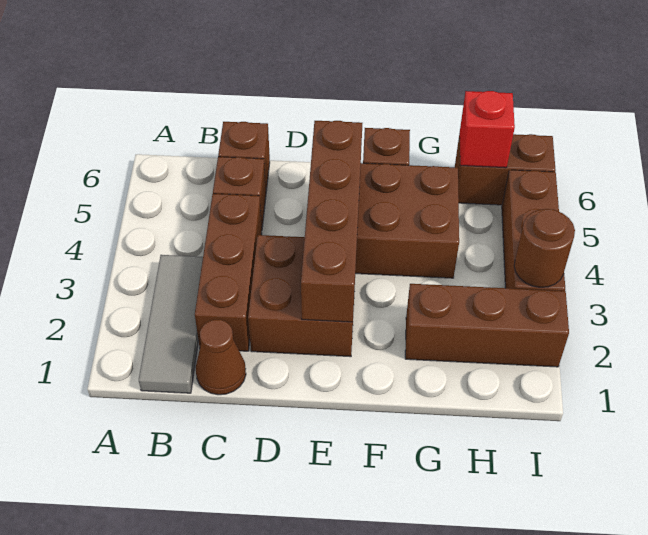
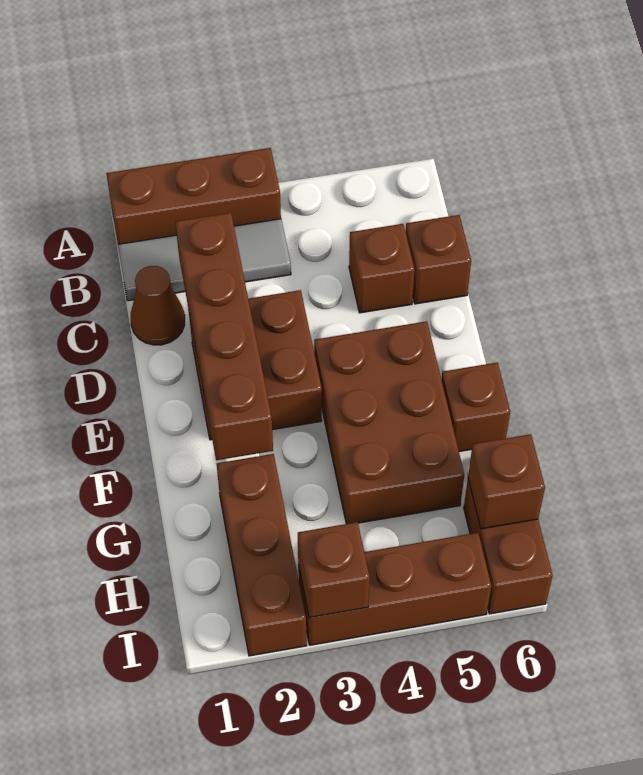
brown brick C2:C4 level 1 -> brown brick A1:A3 level 1
brown brick E2:E5 level 2 -> brown brick C2:F2 level 2
red brick H6 level 2 -> brown brick H6 level 2
brown round brick I3 level 2 -> brown brick I3 level 2

